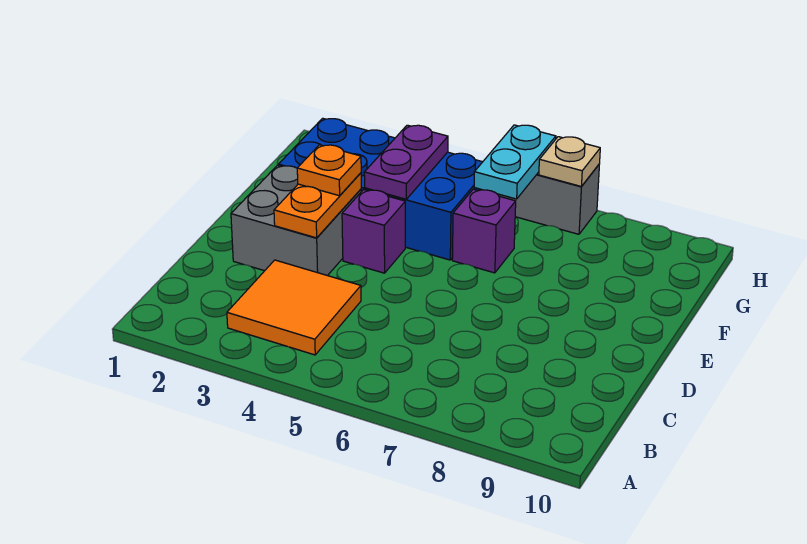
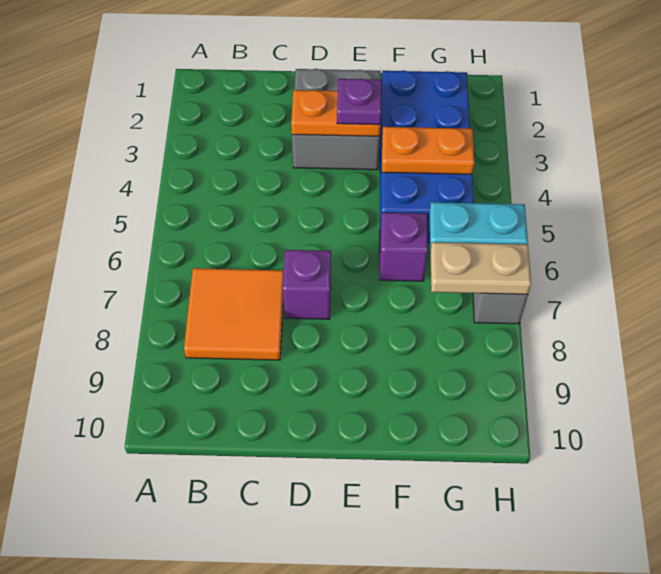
orange tile B3:C4 level 1 -> orange tile B7:C8 level 1
orange plate E3 level 3 -> purple plate E3 level 3
purple brick E4 level 1 -> purple brick D7 level 1
purple plate F4:G4 level 2 -> orange plate F4:G4 level 2
tan plate H7 level 2 -> tan plate G7:H7 level 2

